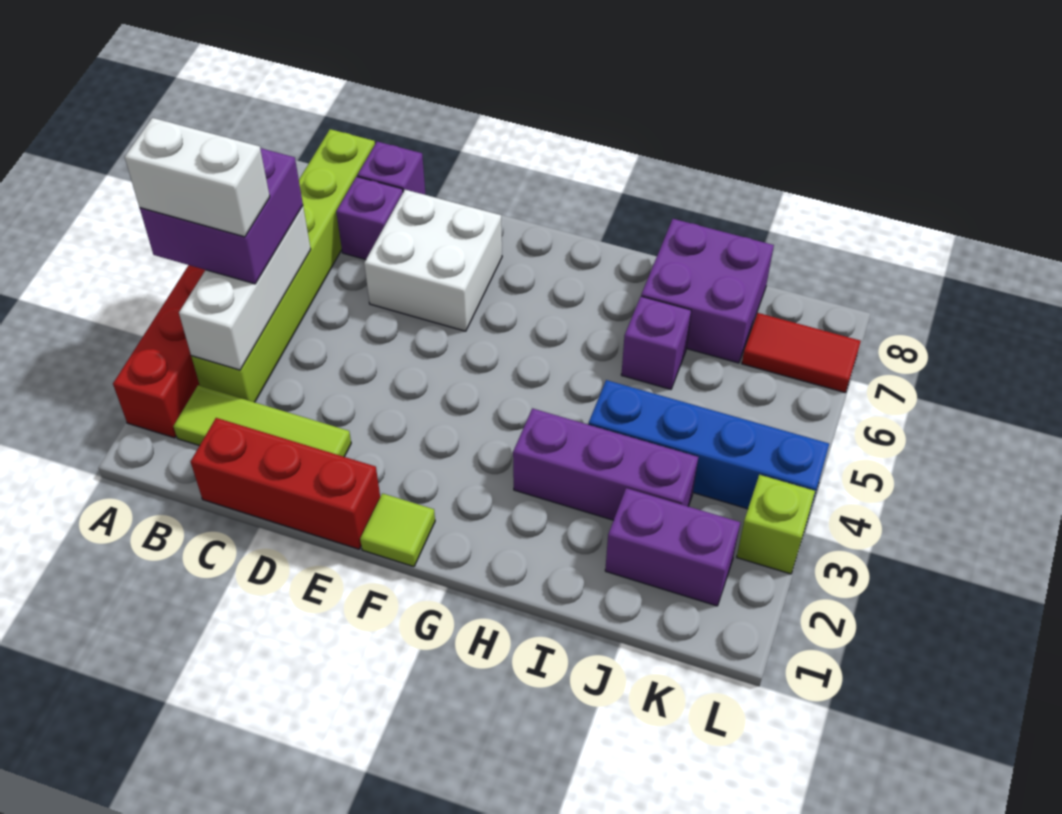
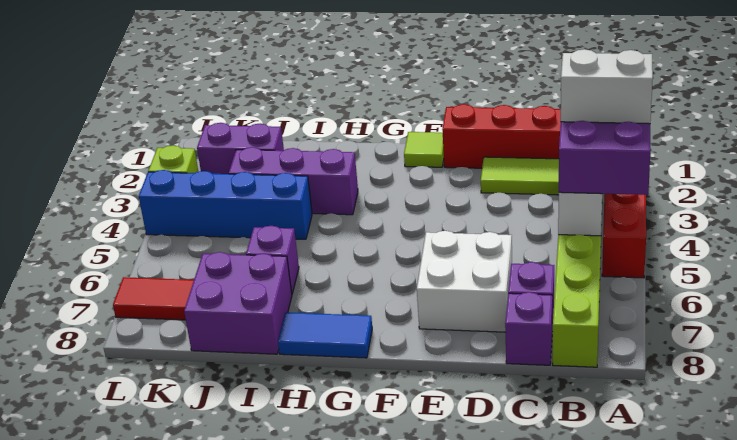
none -> blue tile G8:H8 level 1

